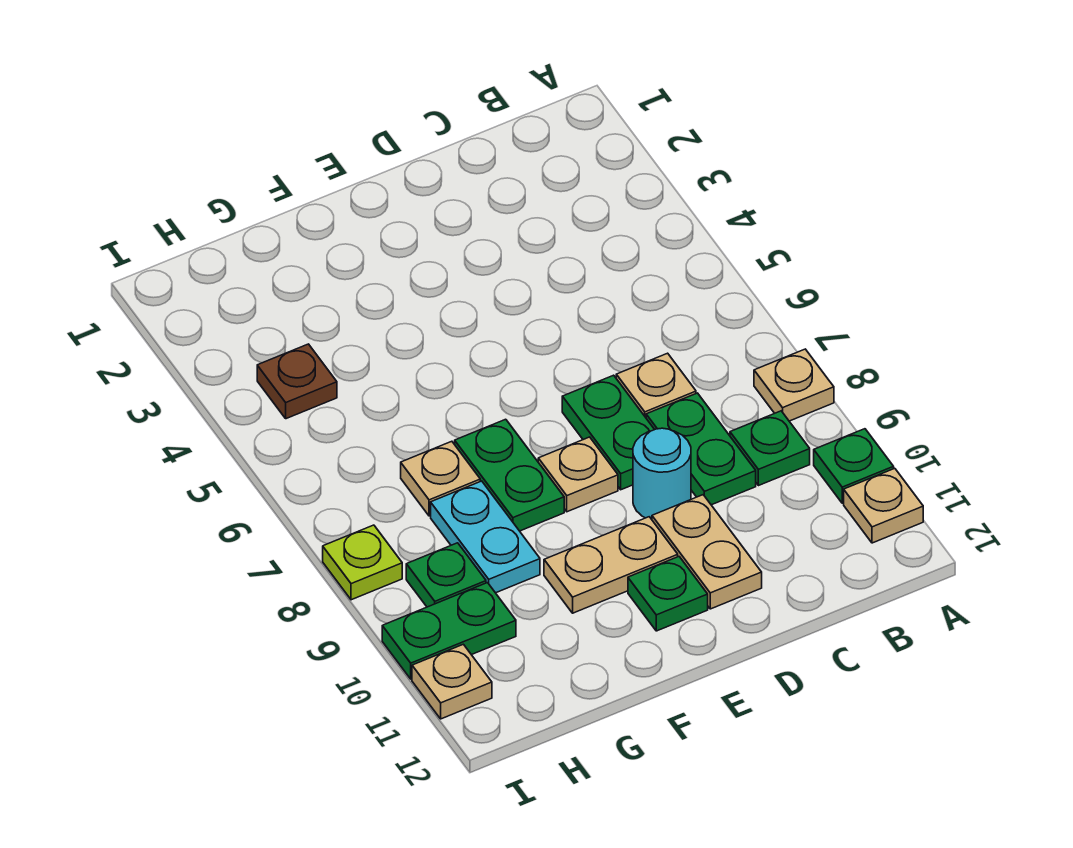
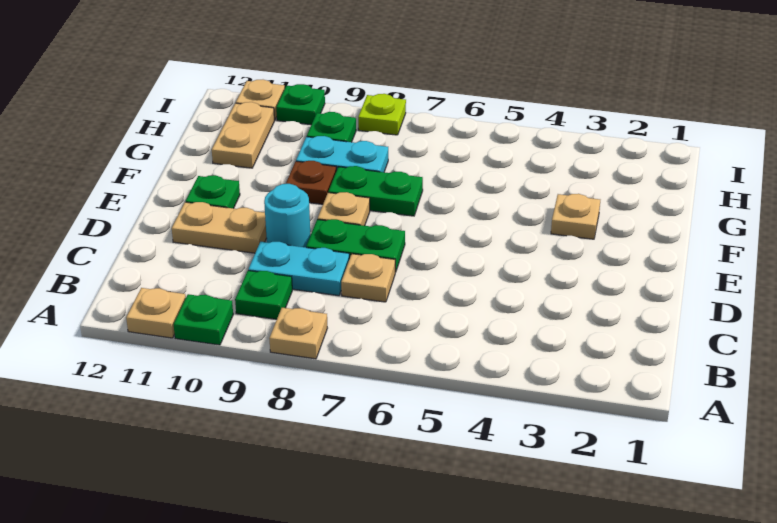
green plate C8:C9 level 1 -> cyan plate C8:C9 level 1
tan plate E10:F10 level 1 -> tan plate G11:H11 level 1
tan plate G7 level 1 -> tan plate F3 level 1
brown plate H4 level 1 -> brown plate F9 level 1
green plate H10:I10 level 1 -> green plate I10 level 1

